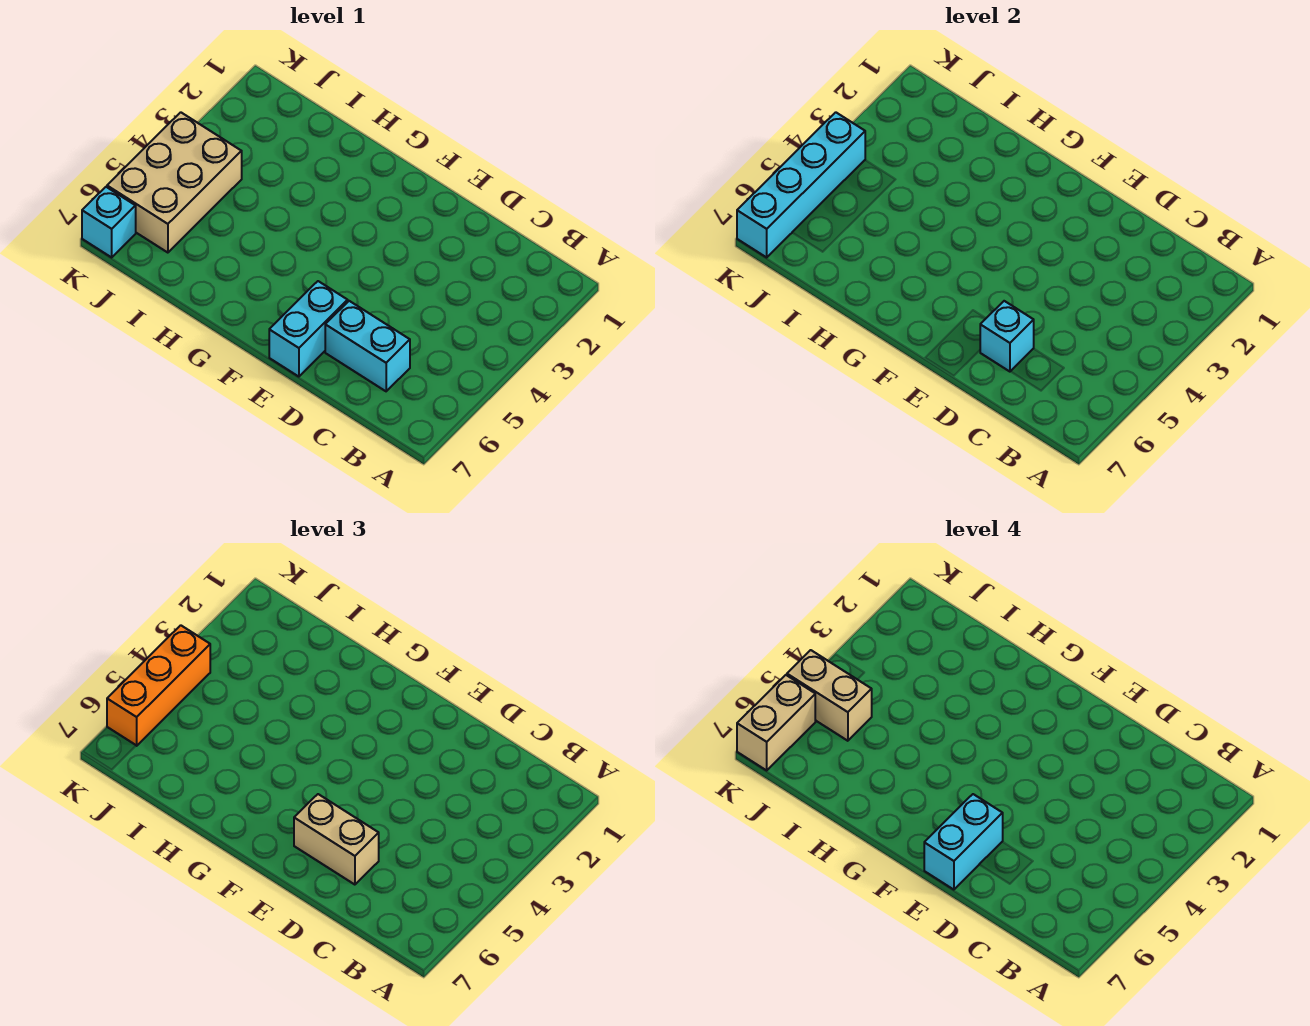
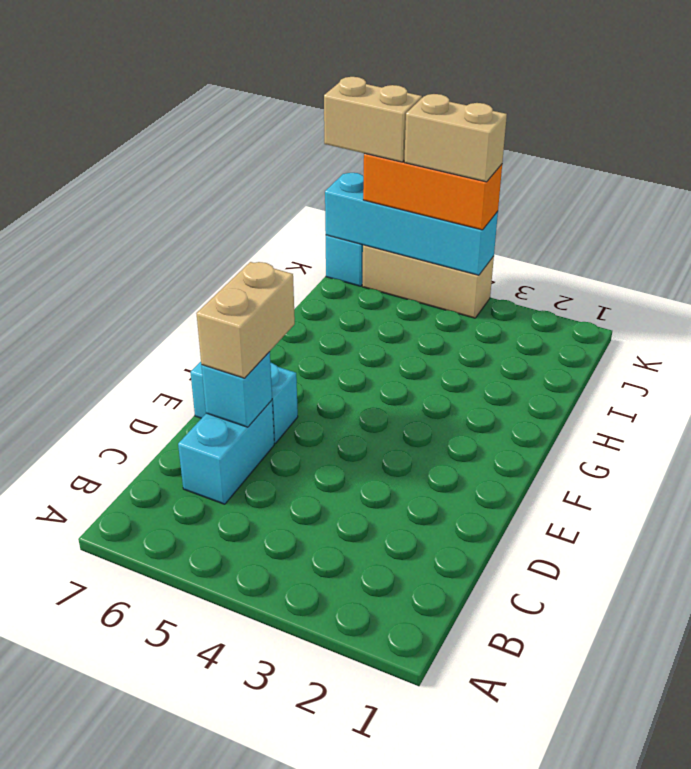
cyan brick E6:E7 level 4 -> none
tan brick J4:K6 level 1 -> tan brick K4:K6 level 1
tan brick J5:K5 level 4 -> tan brick K4:K5 level 4

